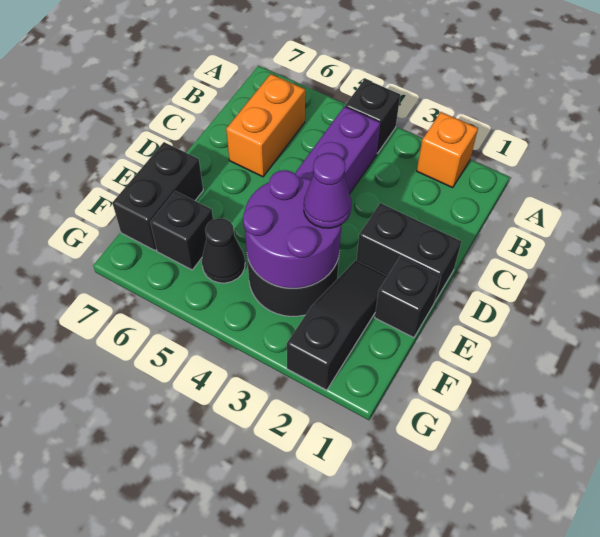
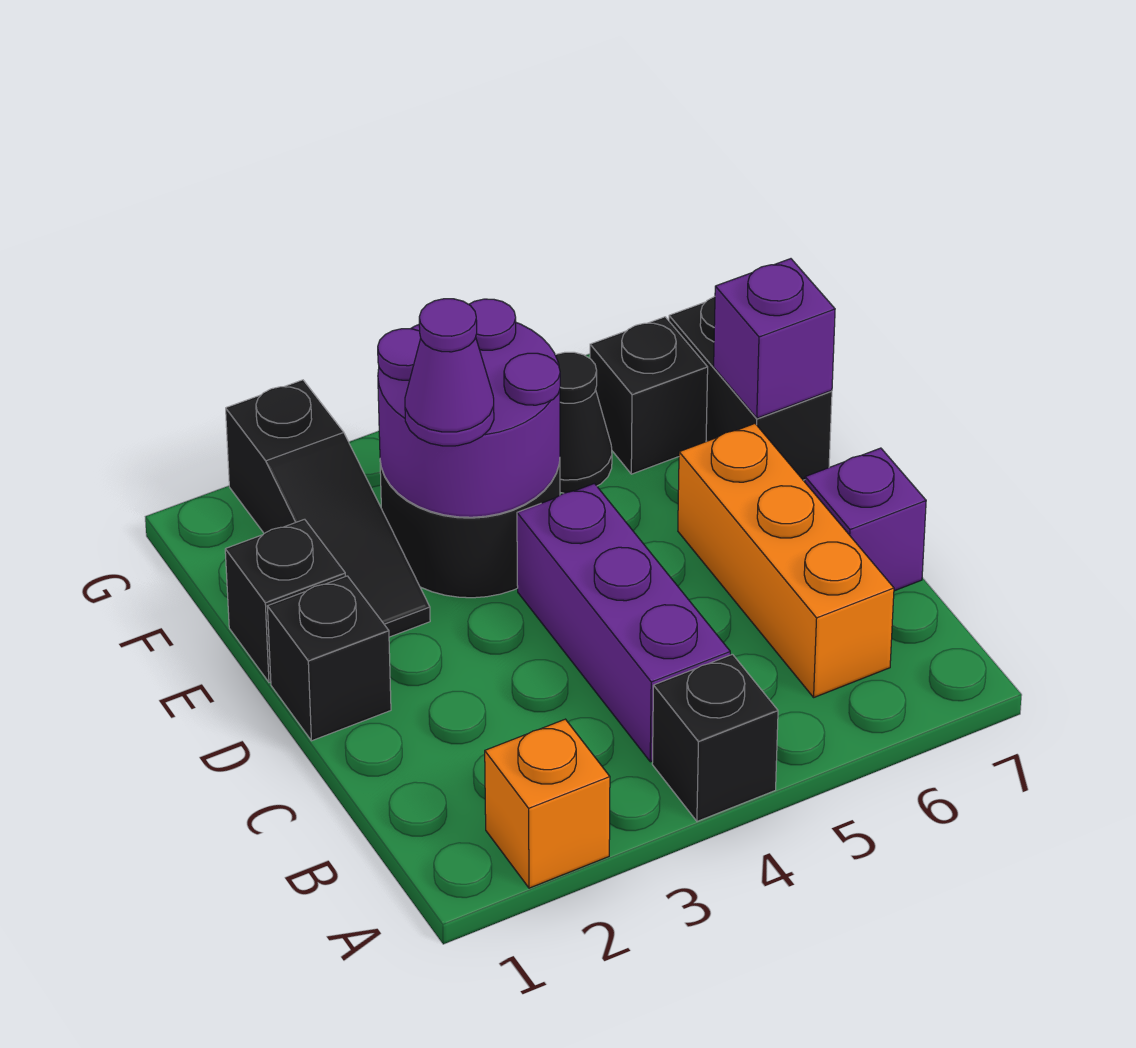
orange brick B6:C6 level 1 -> orange brick B6:D6 level 1
none -> purple brick C7 level 1
black brick D1:D2 level 1 -> black brick D1 level 1
none -> purple brick E7 level 2

